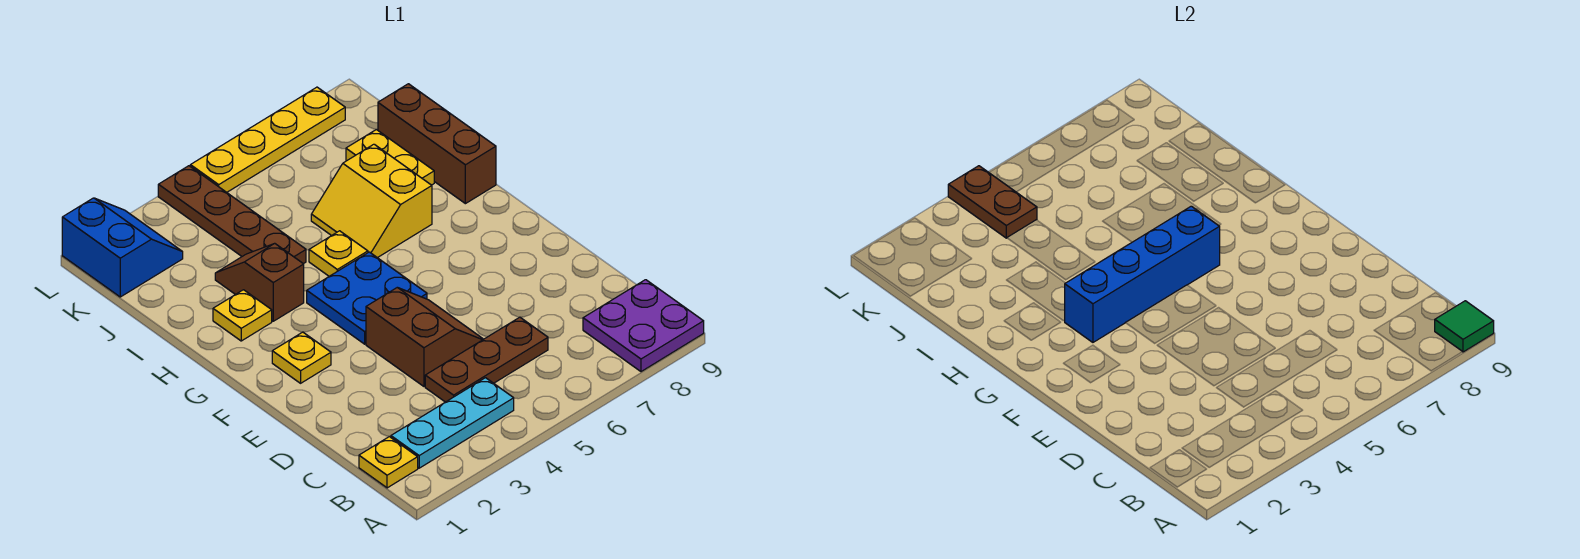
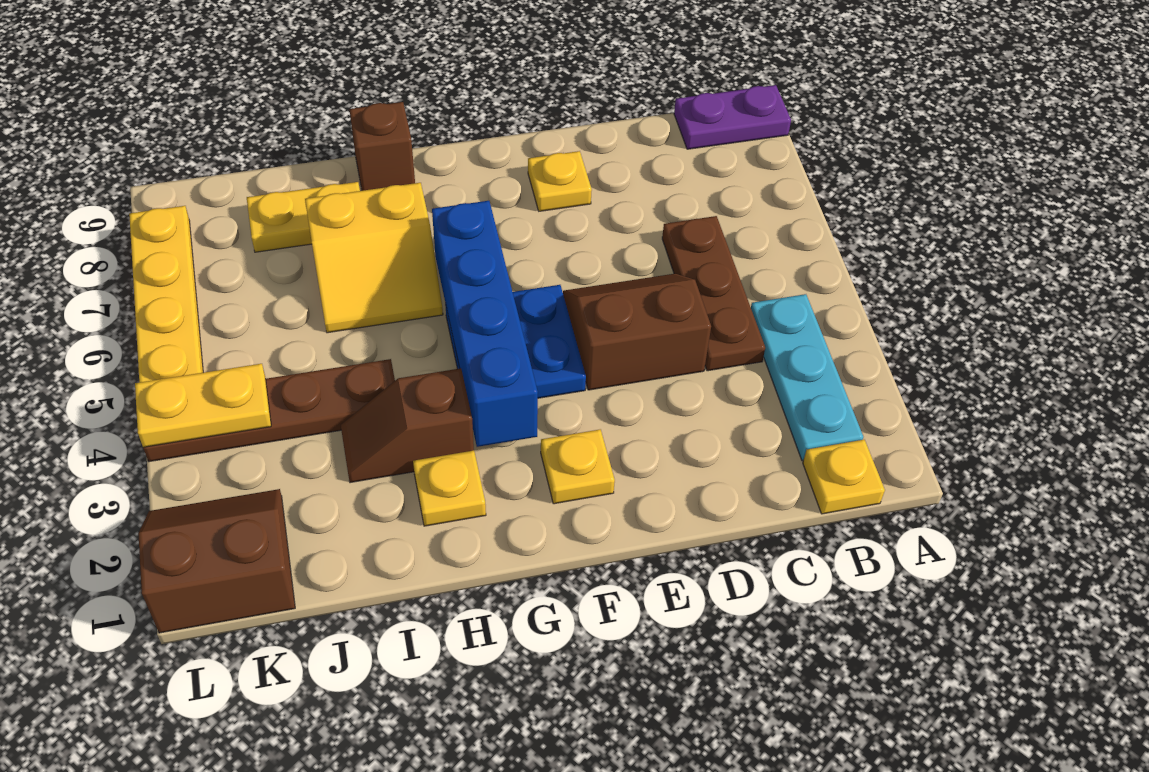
purple plate A8:B9 level 1 -> purple plate A9:B9 level 1
green tile A9 level 2 -> none
yellow plate H5 level 1 -> yellow plate E8 level 1
brown brick H9:J9 level 1 -> brown brick H9 level 1
blue slope K1:L2 level 1 top 1 -> brown slope K1:L2 level 1 top 1
brown plate K4:L4 level 2 -> yellow plate K4:L4 level 2

